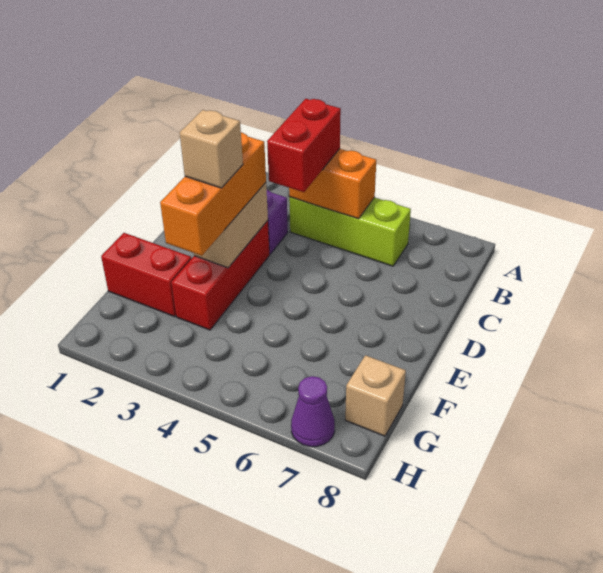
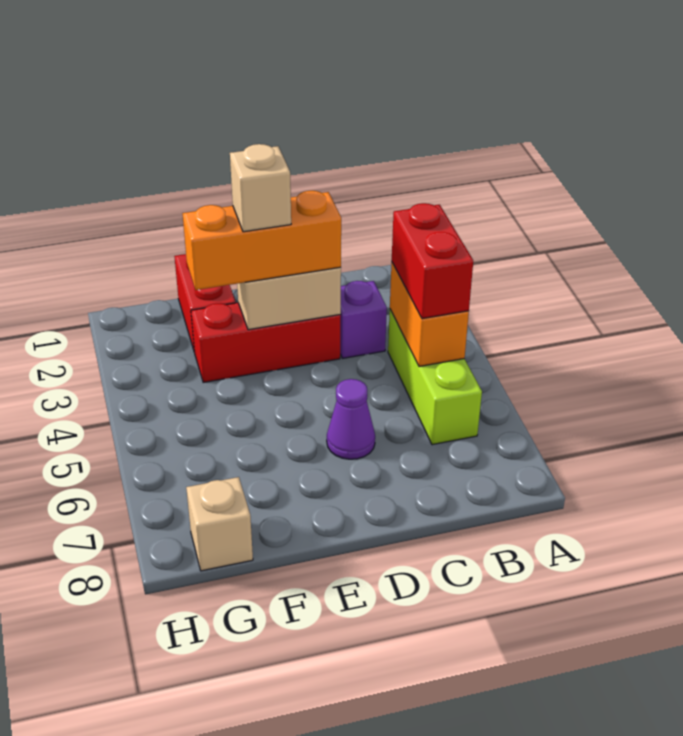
red brick B4:C4 level 3 -> red brick B4:B5 level 3
purple cone H7 level 1 -> purple cone D6 level 1

